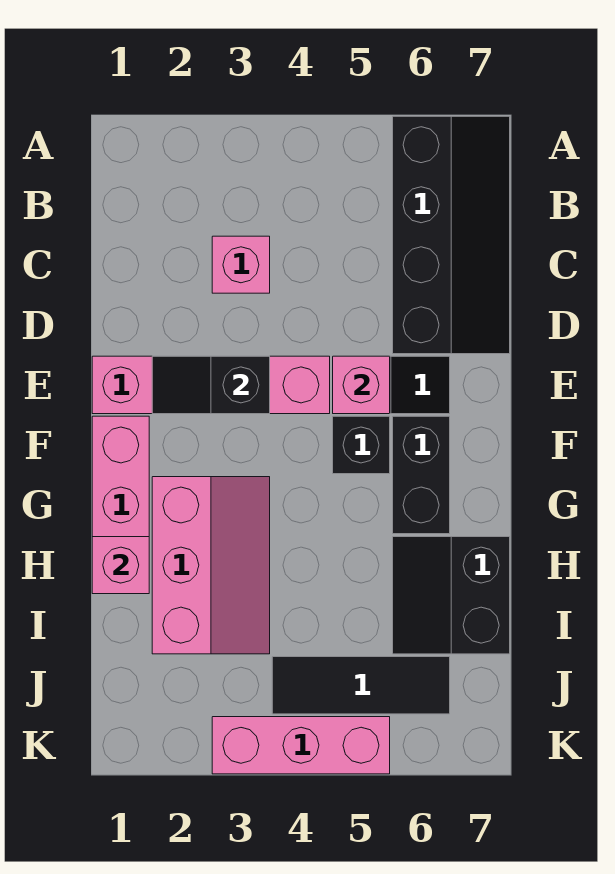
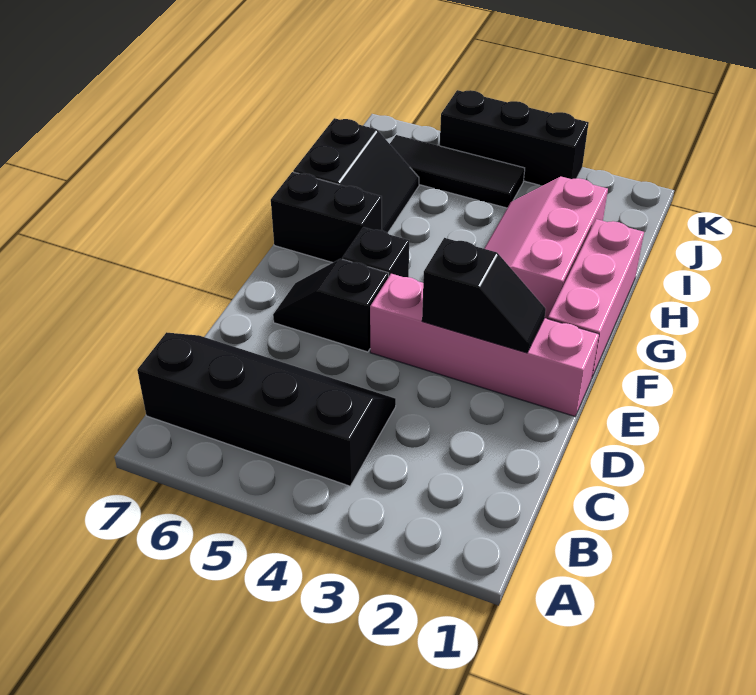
black slope A6:D7 level 1 top 6 -> black slope B4:C7 level 1 top B
pink brick C3 level 1 -> none
pink brick E5 level 2 -> none
black brick F6:G6 level 1 -> black brick G6:G7 level 1
pink brick H1 level 2 -> none
pink brick K3:K5 level 1 -> black brick K3:K5 level 1

